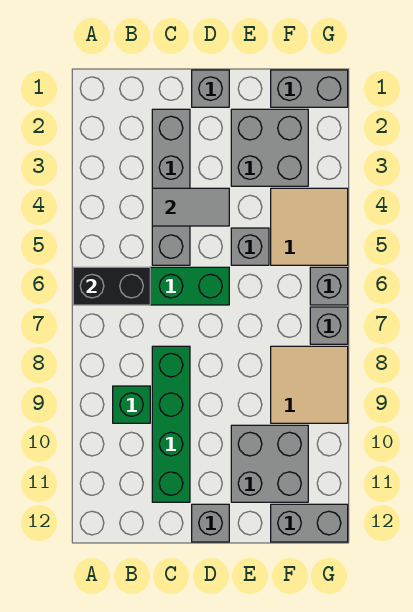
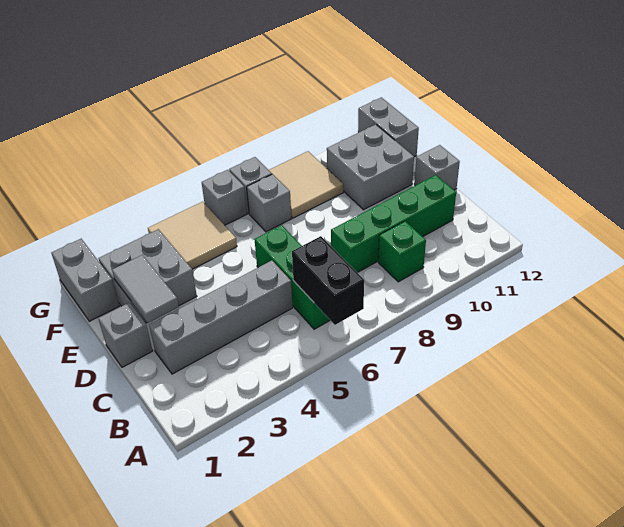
grey tile C4:D4 level 2 -> grey tile D2:E2 level 2
grey brick E5 level 1 -> grey brick F7 level 1

